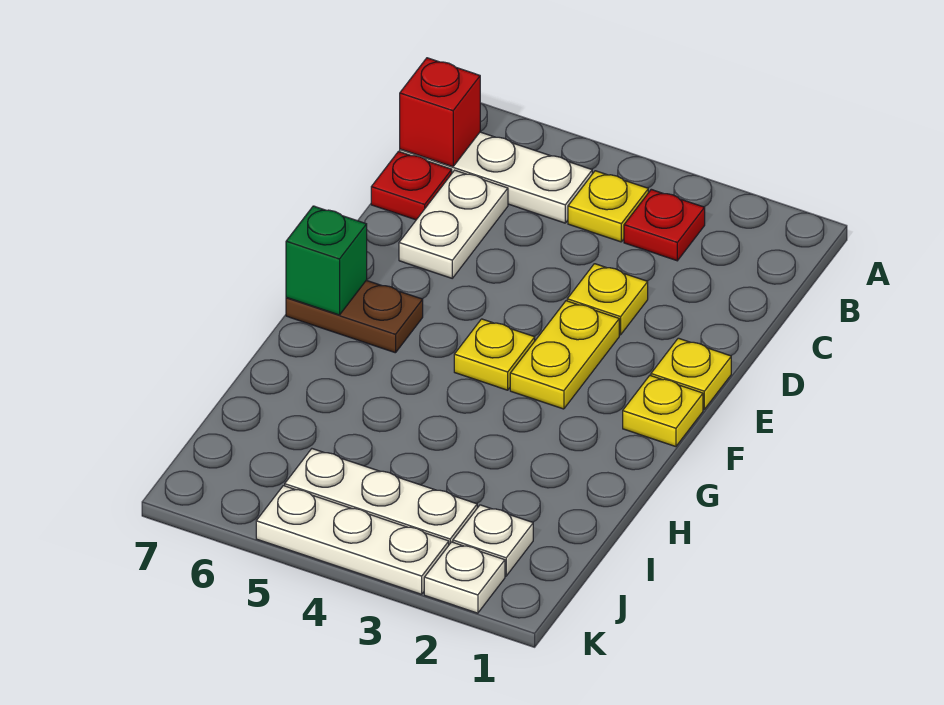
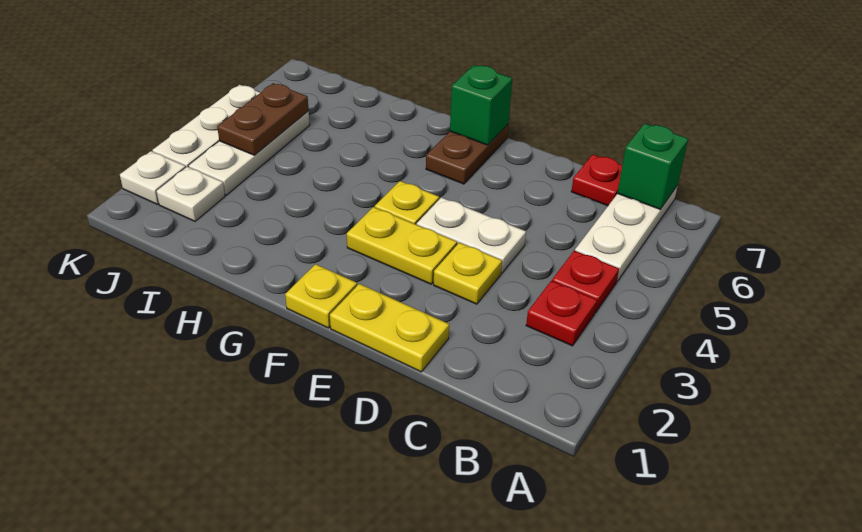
yellow plate B4 level 1 -> red plate B4 level 1
red brick B7 level 2 -> green brick B7 level 2
white plate C6:D6 level 1 -> white plate D4:E4 level 1
yellow plate E1 level 1 -> yellow plate D1:E1 level 1
none -> brown plate J4:J5 level 2

